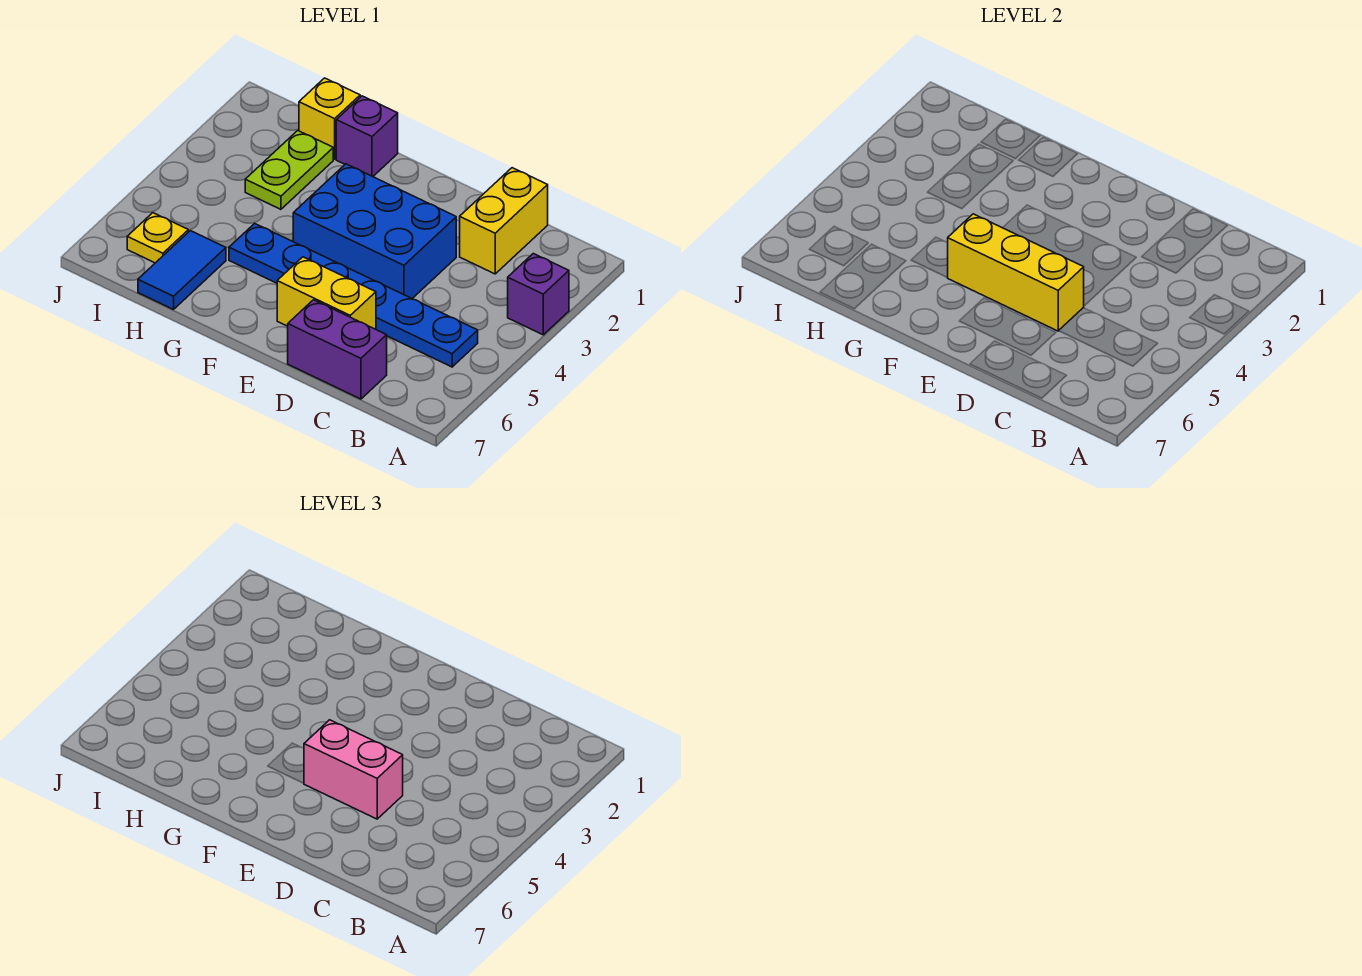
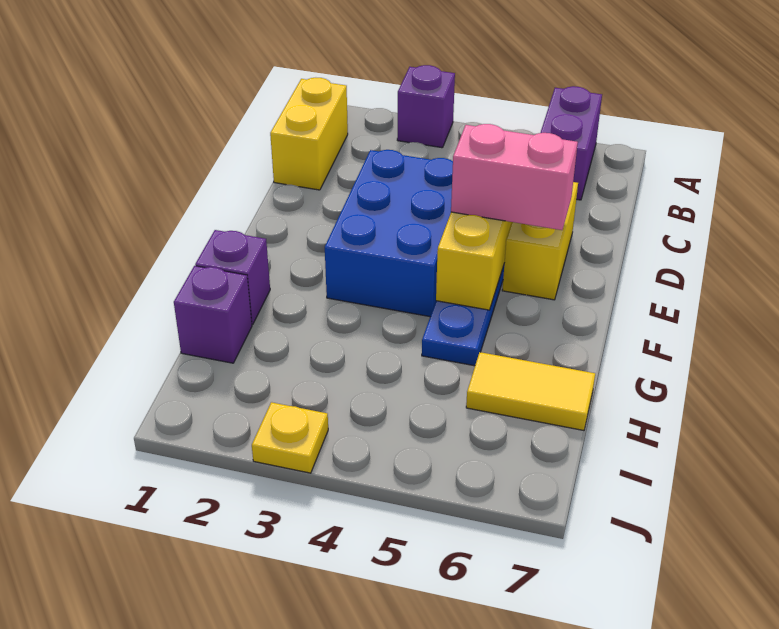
yellow brick C1:C2 level 1 -> yellow brick B1:C1 level 1
purple brick C7:D7 level 1 -> purple brick A6:B6 level 1
pink brick D5:E5 level 3 -> pink brick E5:E6 level 3
yellow brick H1 level 1 -> purple brick H1 level 1
lime plate H2:H3 level 1 -> none
blue tile H6:H7 level 1 -> yellow tile H6:H7 level 1
yellow plate I6 level 1 -> yellow plate J3 level 1

